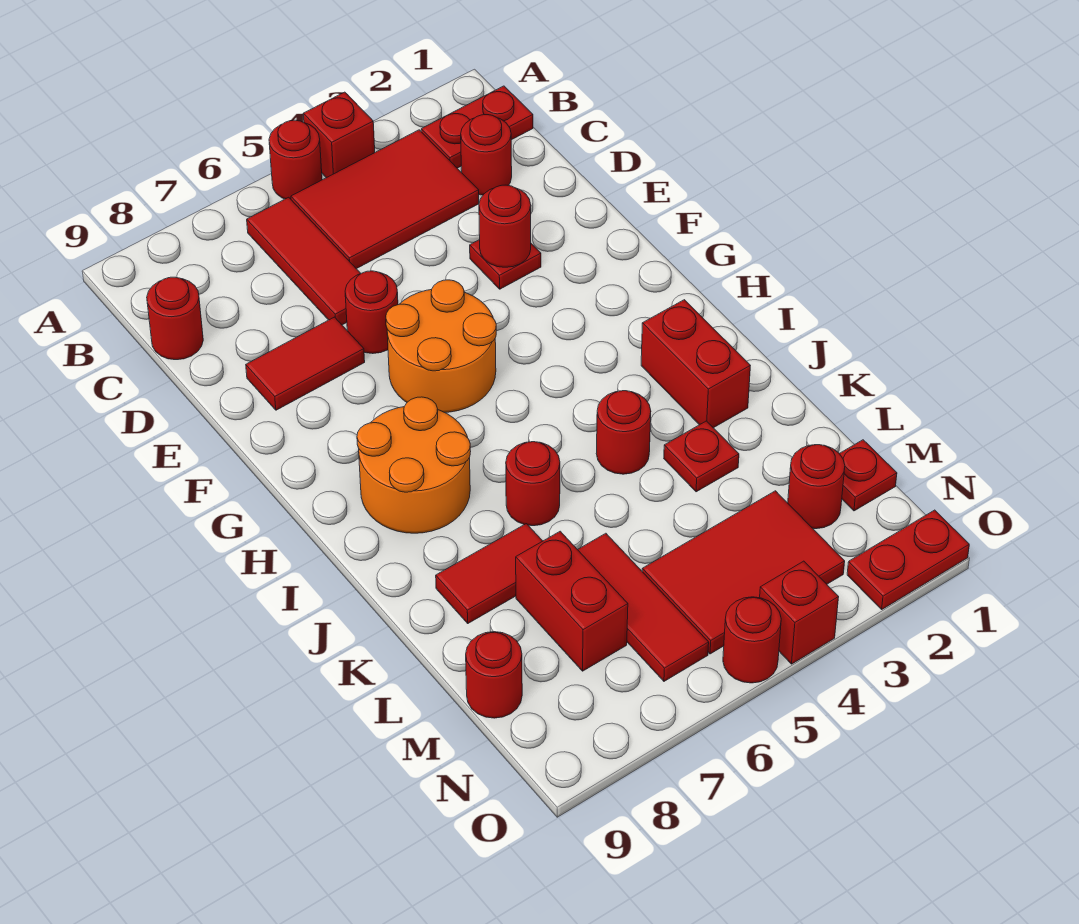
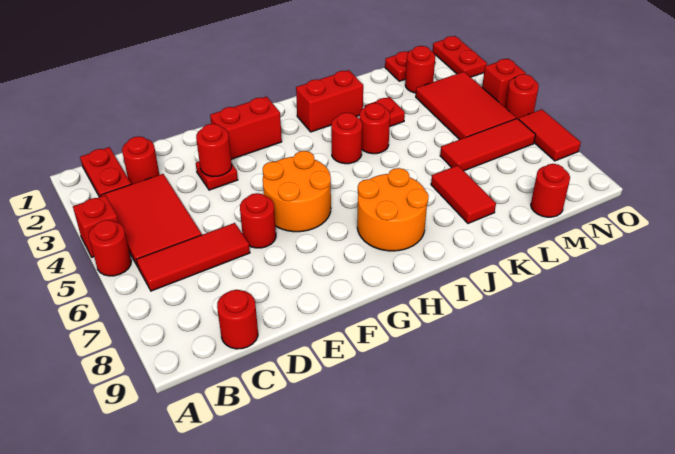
red tile E7:E8 level 1 -> red tile O6:O7 level 1
red round brick J6 level 1 -> red round brick I4 level 1
red brick L7:M7 level 1 -> red brick F2:G2 level 1

